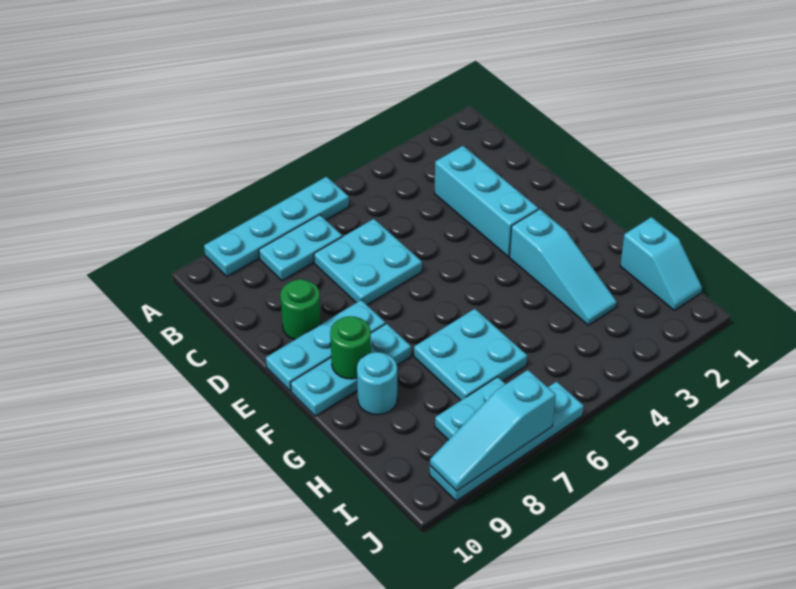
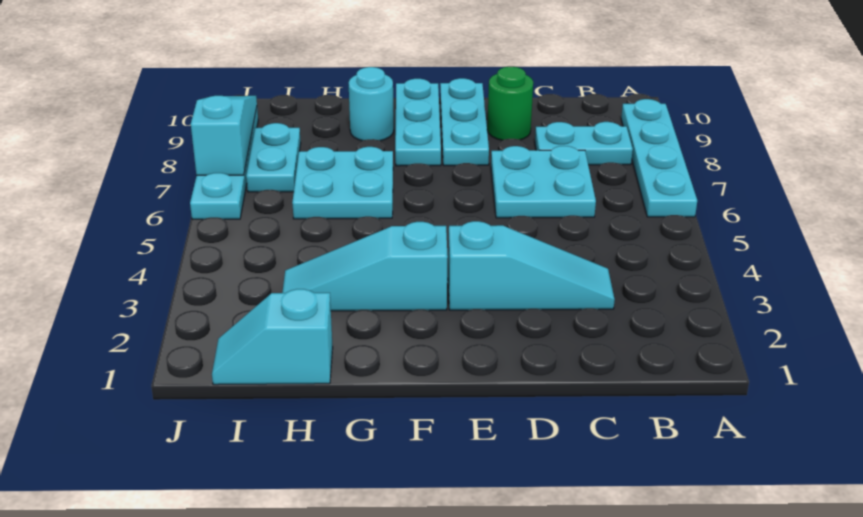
cyan plate B7:B8 level 1 -> cyan plate B8:C8 level 1
cyan brick C3:E3 level 1 -> cyan slope C3:E3 level 1 top E
green round brick F9 level 2 -> none

